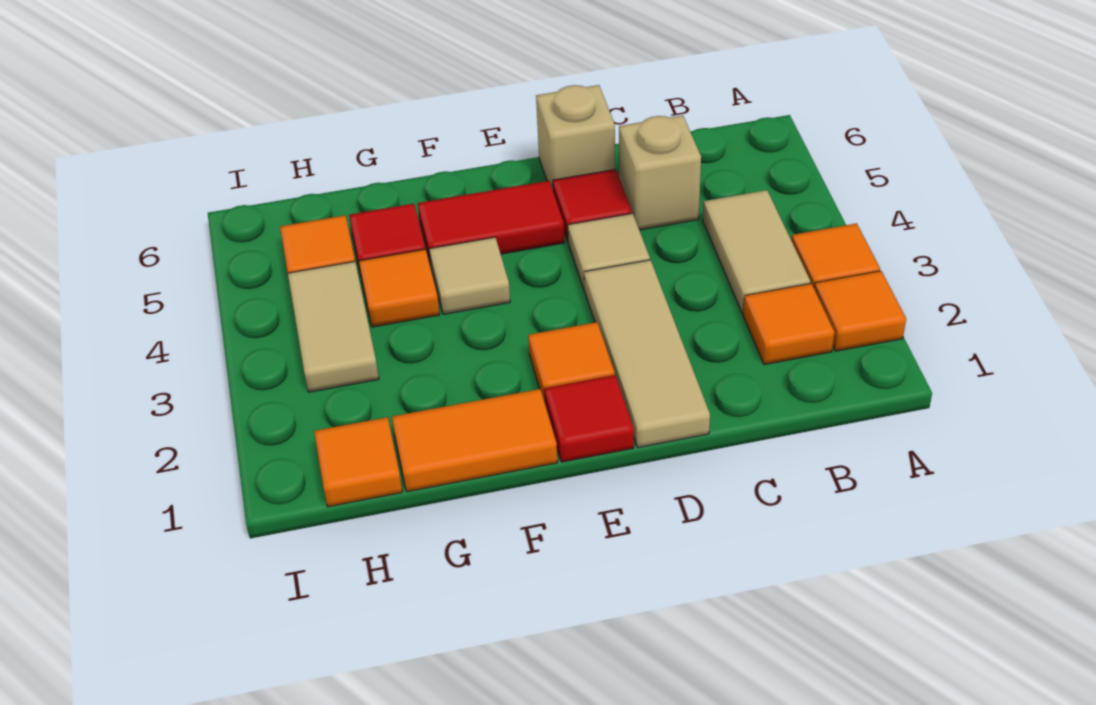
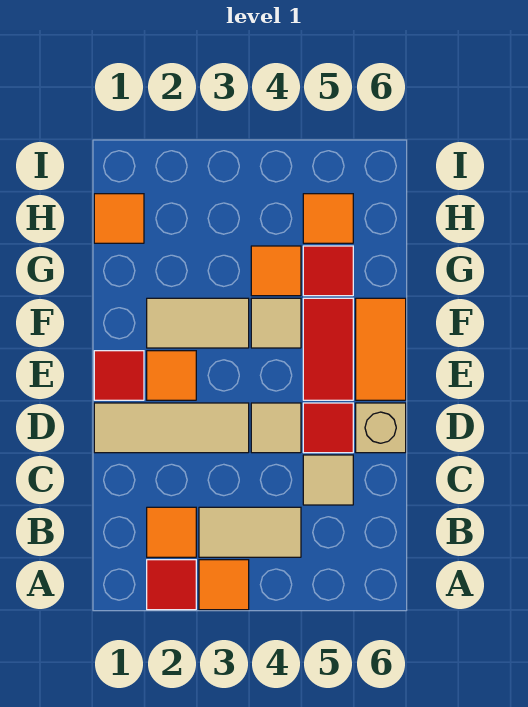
orange tile A2 level 1 -> red tile A2 level 1
tan brick C5 level 1 -> tan tile C5 level 1
orange tile F1:G1 level 1 -> orange tile E6:F6 level 1
tan tile H3:H4 level 1 -> tan tile F2:F3 level 1

